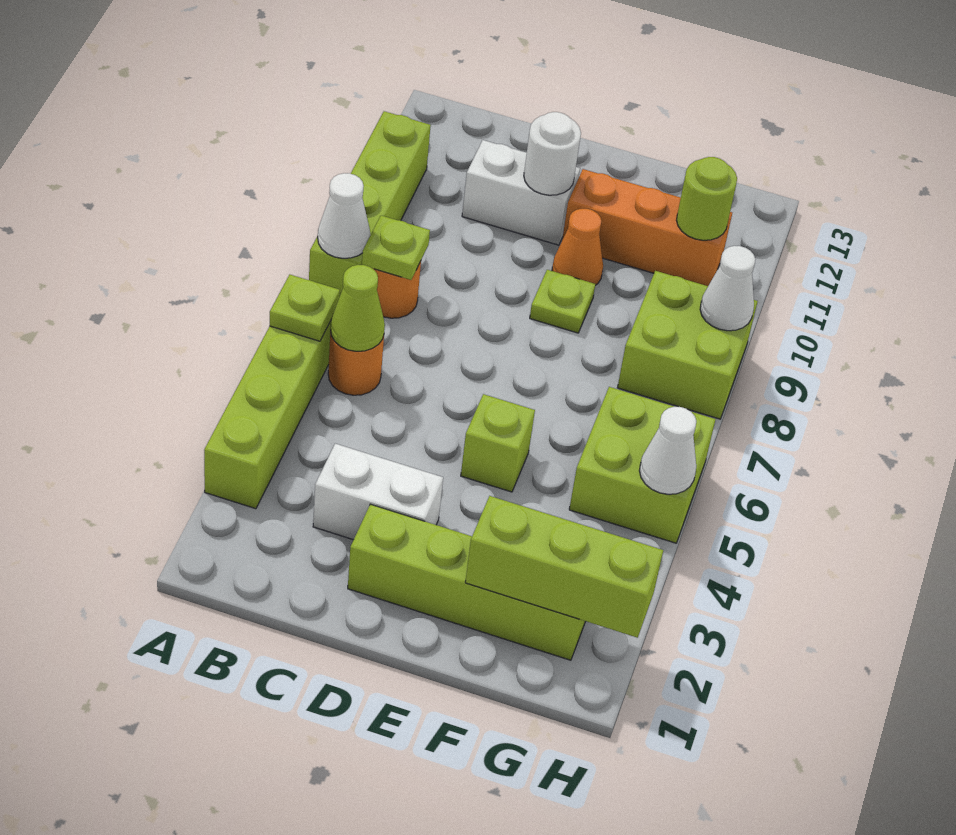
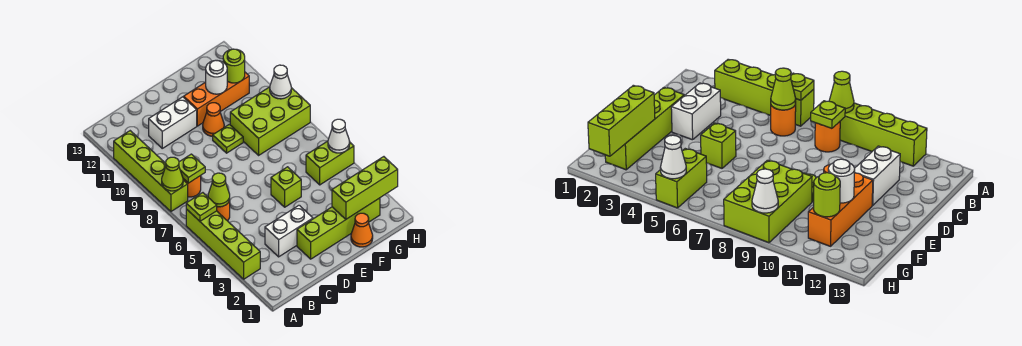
white cone A8 level 2 -> lime cone A8 level 2
white round brick D11 level 2 -> white round brick F11 level 2
none -> orange cone F1 level 1
lime brick G5:H6 level 1 -> lime brick G5:H5 level 1
lime brick G8:H9 level 1 -> lime brick F8:H9 level 1

